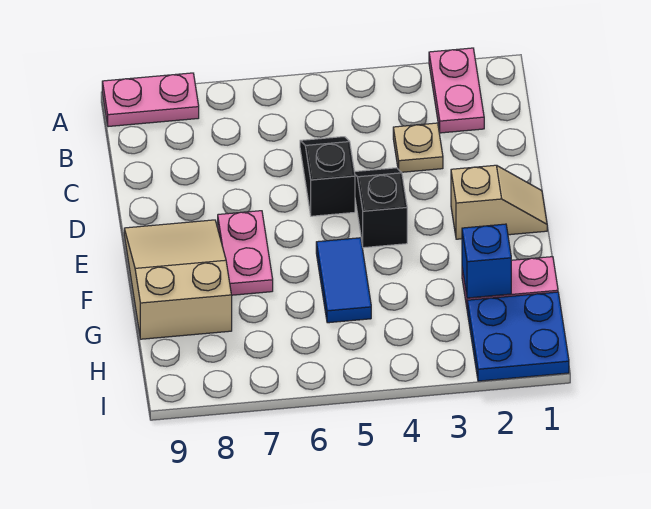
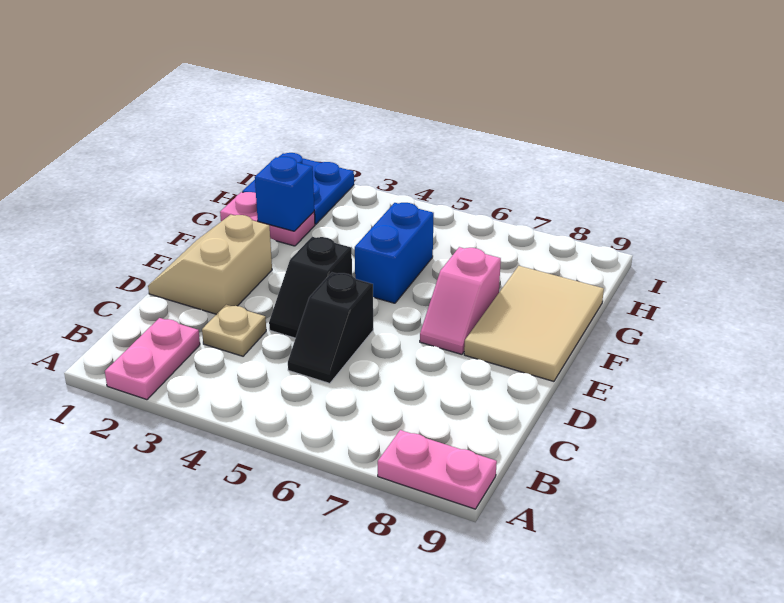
tan slope E1:E2 level 1 top 2 -> tan slope D1:E2 level 1 top 2
pink plate E7:F7 level 1 -> pink slope E7:F7 level 1 top F
tan slope E8:G9 level 1 top G -> tan tile E8:G9 level 1
blue tile F5:G5 level 1 -> blue brick F5:G5 level 1

